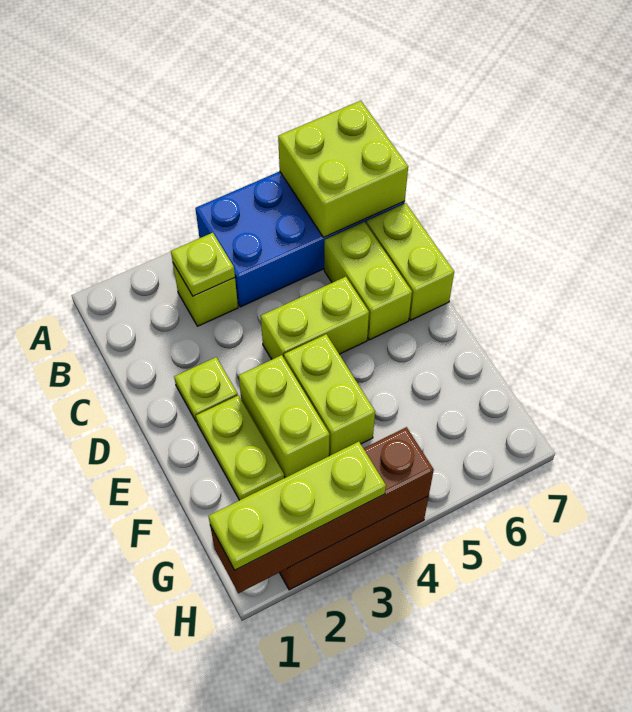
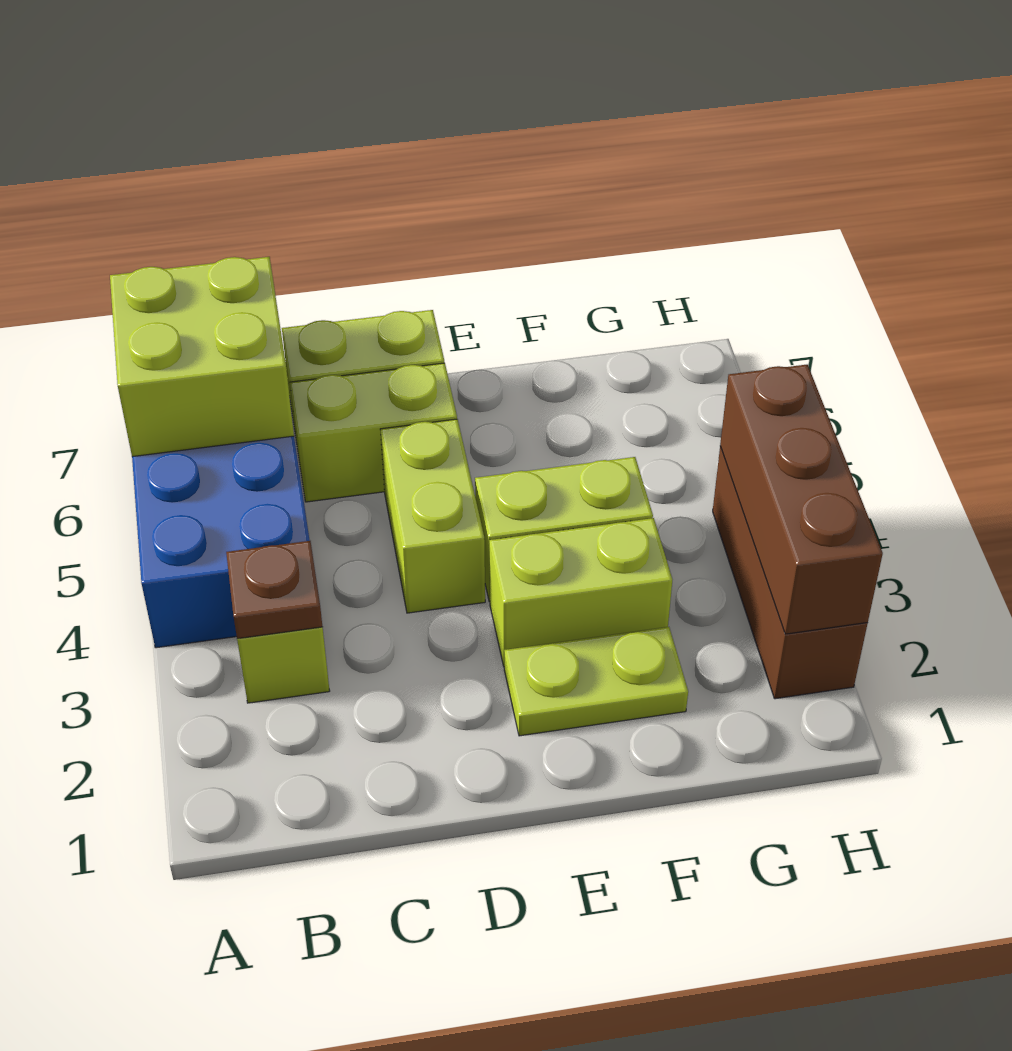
lime plate B3 level 2 -> brown plate B3 level 2
lime plate D2 level 1 -> none
brown brick H1:H4 level 2 -> brown brick H2:H4 level 2
lime plate H1:H3 level 3 -> none

